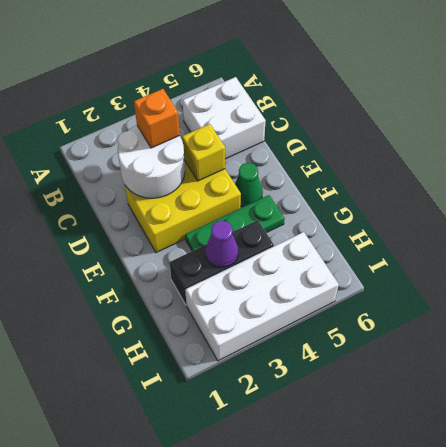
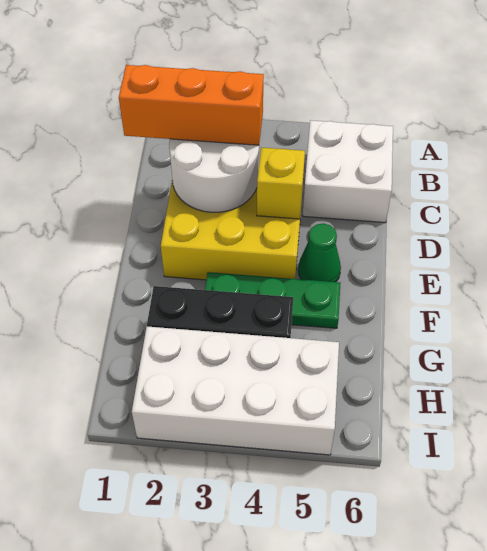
orange brick C3 level 3 -> orange brick C1:C3 level 3
purple cone G3 level 2 -> none

